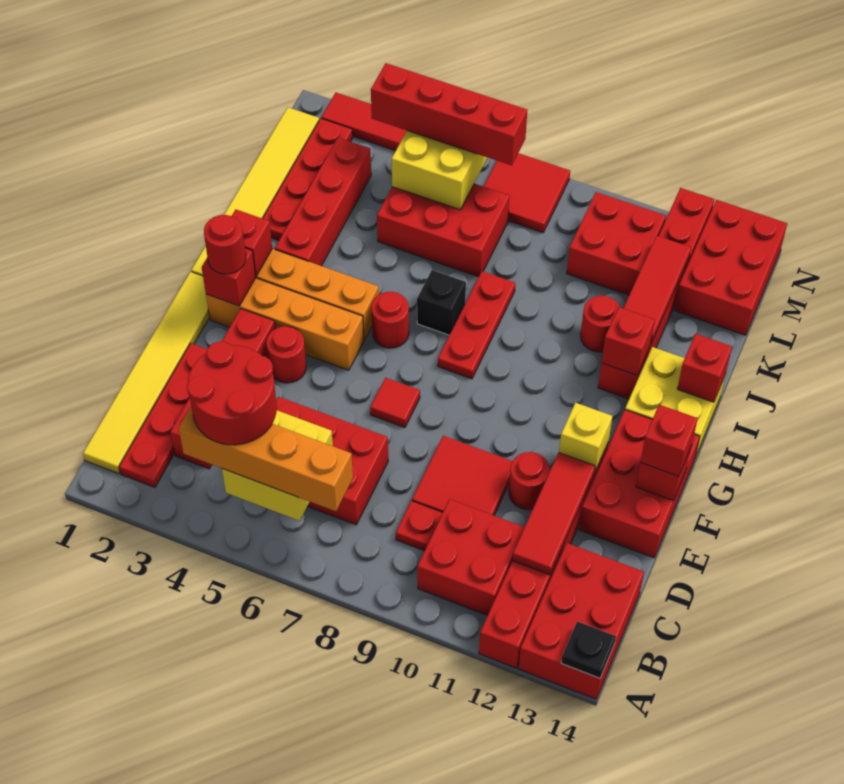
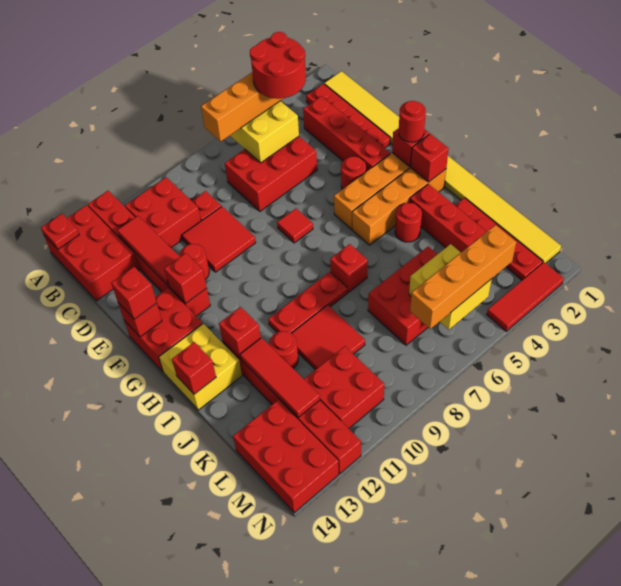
black plate A14 level 2 -> red plate A14 level 2
red brick E13:G14 level 1 -> red brick F13:G14 level 1
yellow brick F12 level 2 -> red brick F12 level 2
red round brick H6 level 1 -> red round brick I4 level 1
red plate H8:J8 level 1 -> red plate I8:I10 level 1
black brick I7 level 1 -> red brick I7 level 1
red brick M4:M7 level 3 -> orange brick M4:M7 level 3
red tile M7:N8 level 1 -> red tile J9:K10 level 1

